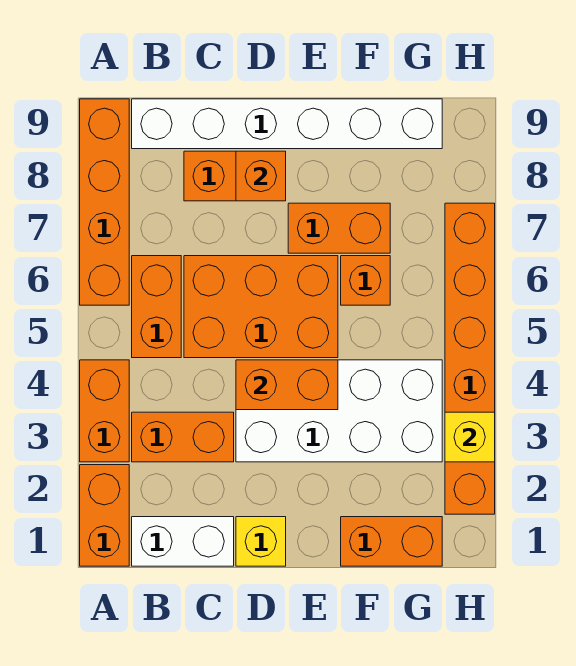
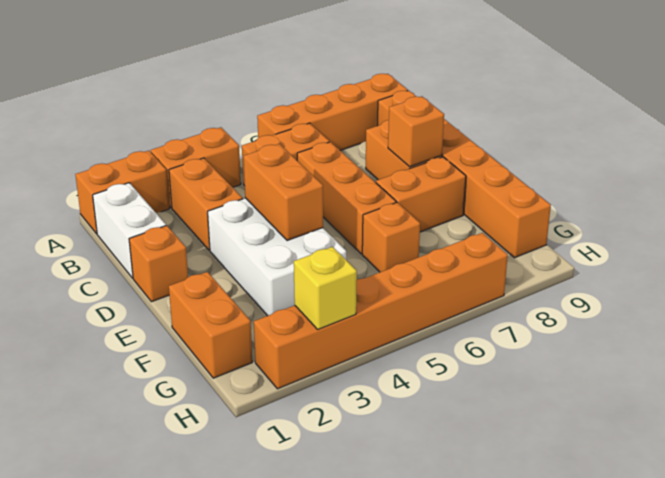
white brick B9:G9 level 1 -> orange brick B9:G9 level 1
orange brick C5:E6 level 1 -> orange brick C6:E6 level 1
yellow brick D1 level 1 -> orange brick D1 level 1
white brick D3:G4 level 1 -> white brick D3:F4 level 1
orange brick E7:F7 level 1 -> orange brick E7:E8 level 1

